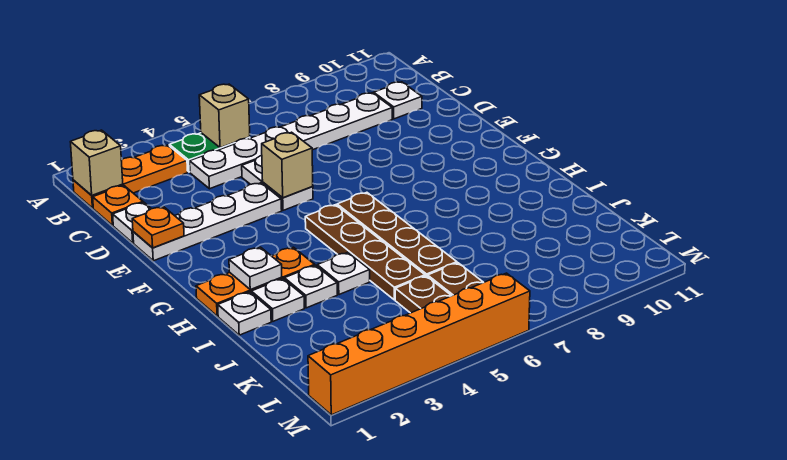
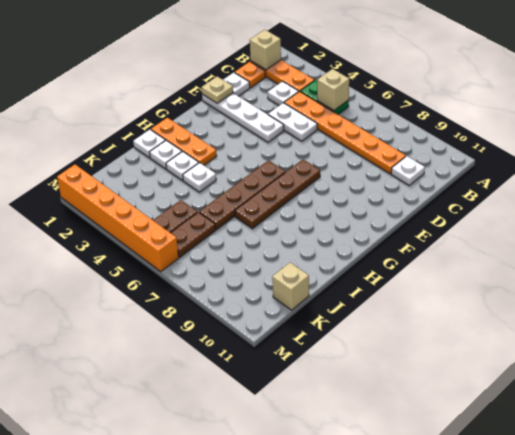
white plate C4:C9 level 1 -> orange plate C4:C9 level 1
white plate D5:E5 level 1 -> white plate D4:D5 level 1
orange plate E1 level 2 -> tan plate E1 level 2
tan brick E5 level 2 -> tan brick K11 level 1
brown plate G5:J5 level 1 -> brown plate F7:I7 level 1
white plate H2 level 2 -> white plate C3 level 1

